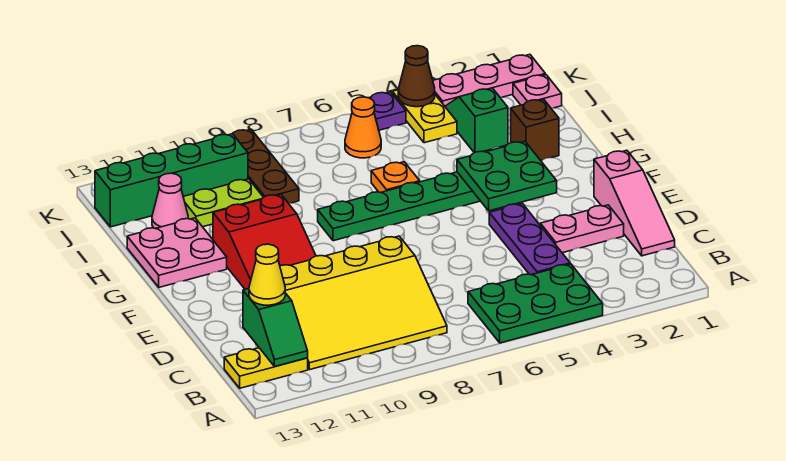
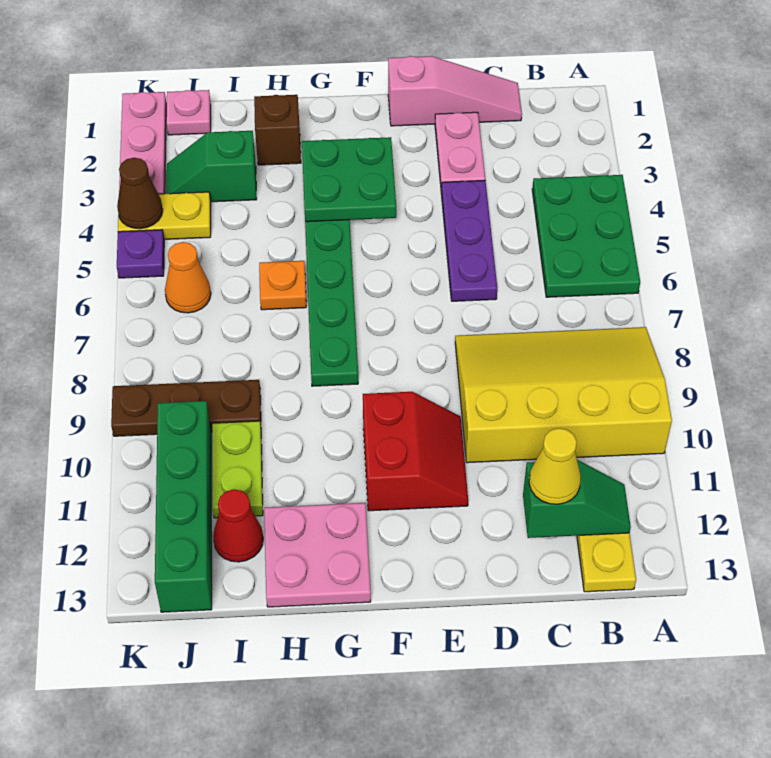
yellow slope B8:D11 level 1 top D -> yellow slope A8:D10 level 1 top 10
purple plate C4:E4 level 1 -> purple plate D4:D6 level 1
red slope E10:G11 level 1 top G -> red slope E10:F11 level 1 top F
pink cone I12 level 1 -> red cone I12 level 1

